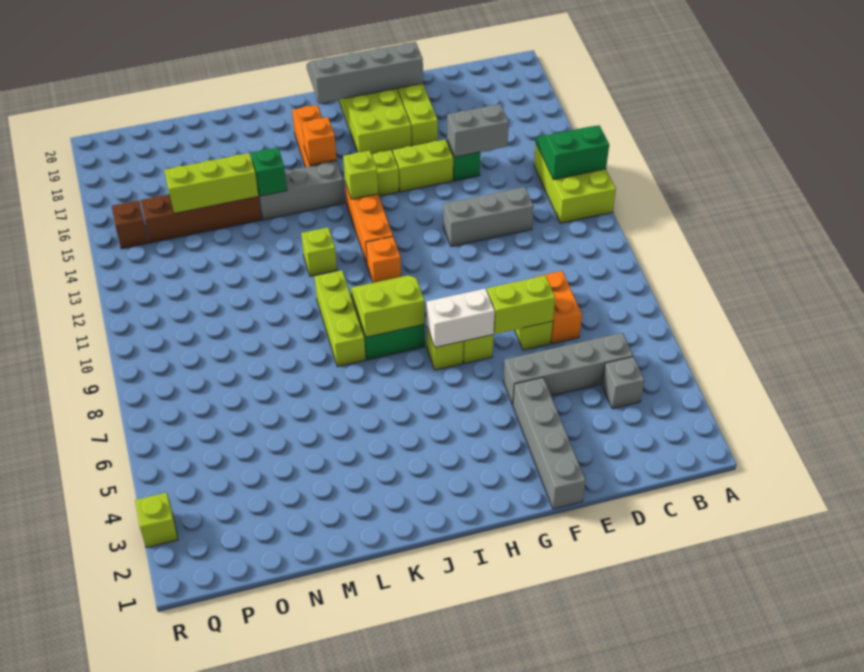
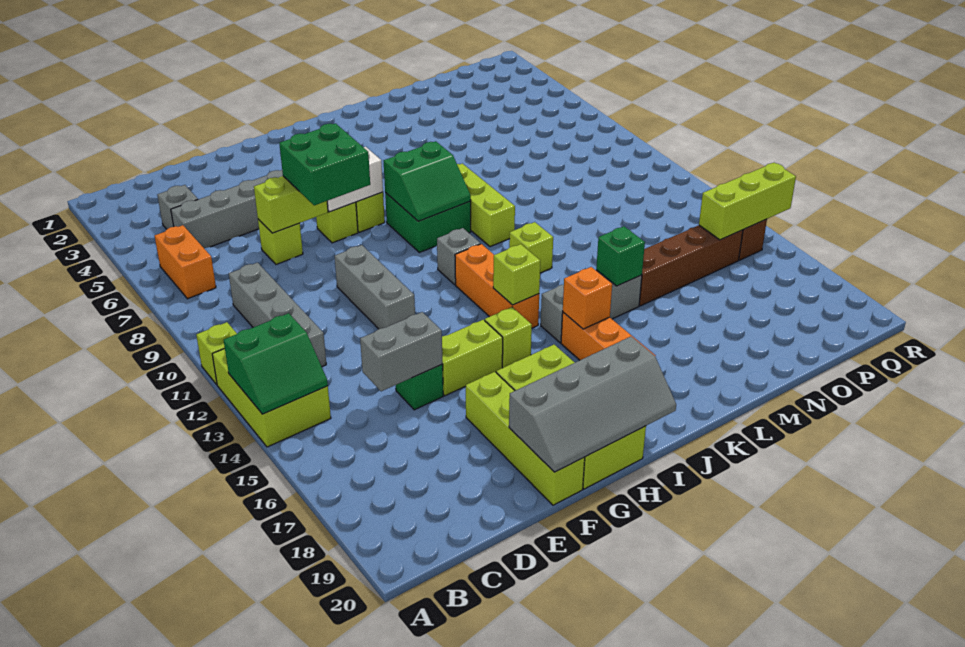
orange brick D7:D8 level 1 -> orange brick B6:B7 level 1
grey brick D12:F12 level 1 -> grey brick F10:F12 level 1
grey brick F1:F4 level 1 -> grey brick C9:C12 level 1
none -> green brick F7:G8 level 3
lime slope I8:J9 level 2 top 8 -> green slope I8:J9 level 2 top 8
orange brick I11 level 1 -> grey brick I11 level 1
lime brick M15:O15 level 2 -> lime brick P15:R15 level 2
lime brick R3 level 1 -> lime brick A11 level 1

